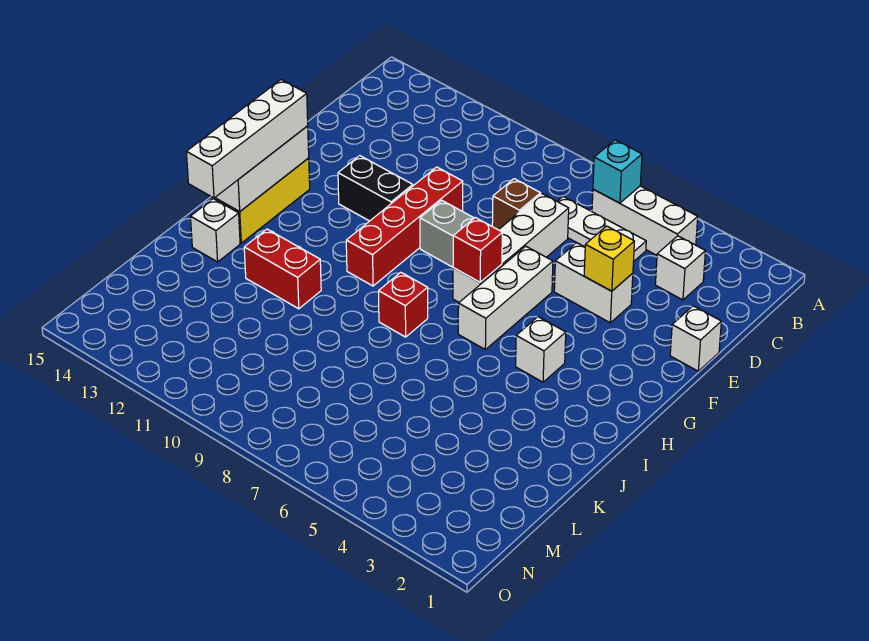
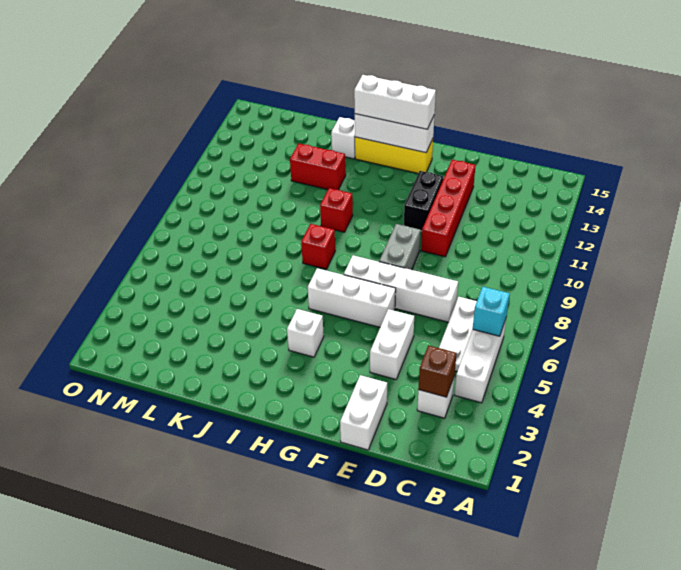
brown brick D8 level 1 -> brown brick C3 level 2
white brick E1 level 1 -> white brick E1:E2 level 1
yellow brick E4 level 2 -> none
red brick E10:H10 level 1 -> red brick E10:E13 level 1
red brick G7 level 2 -> red brick I10 level 1
white brick G14:J14 level 3 -> white brick G14:I14 level 3
red brick J11:J12 level 1 -> red brick J12:K12 level 1

